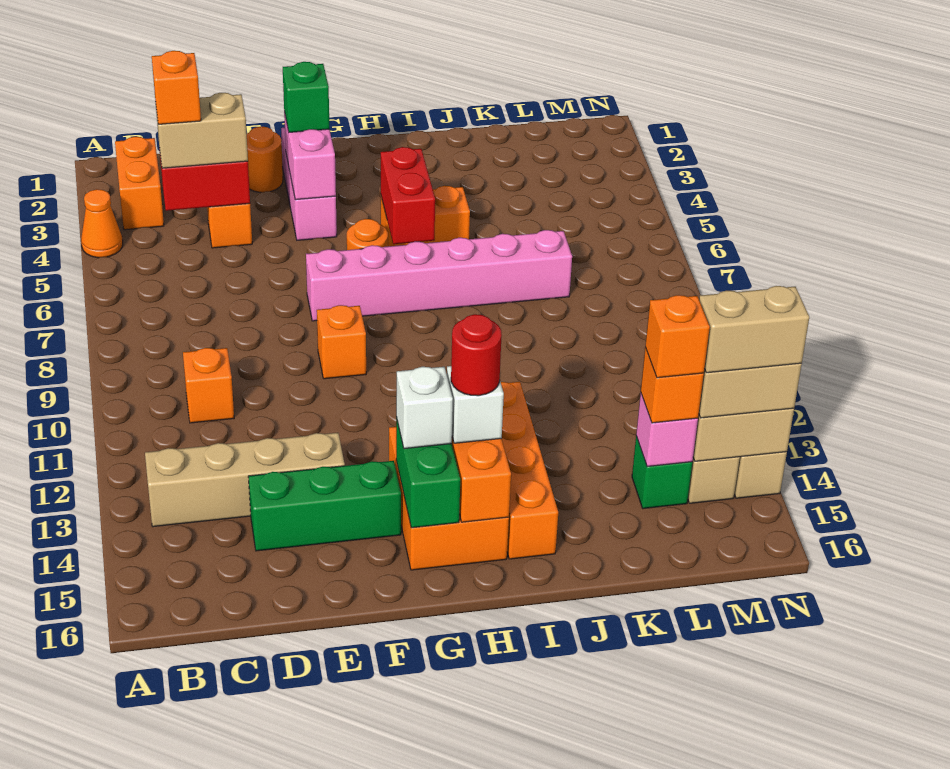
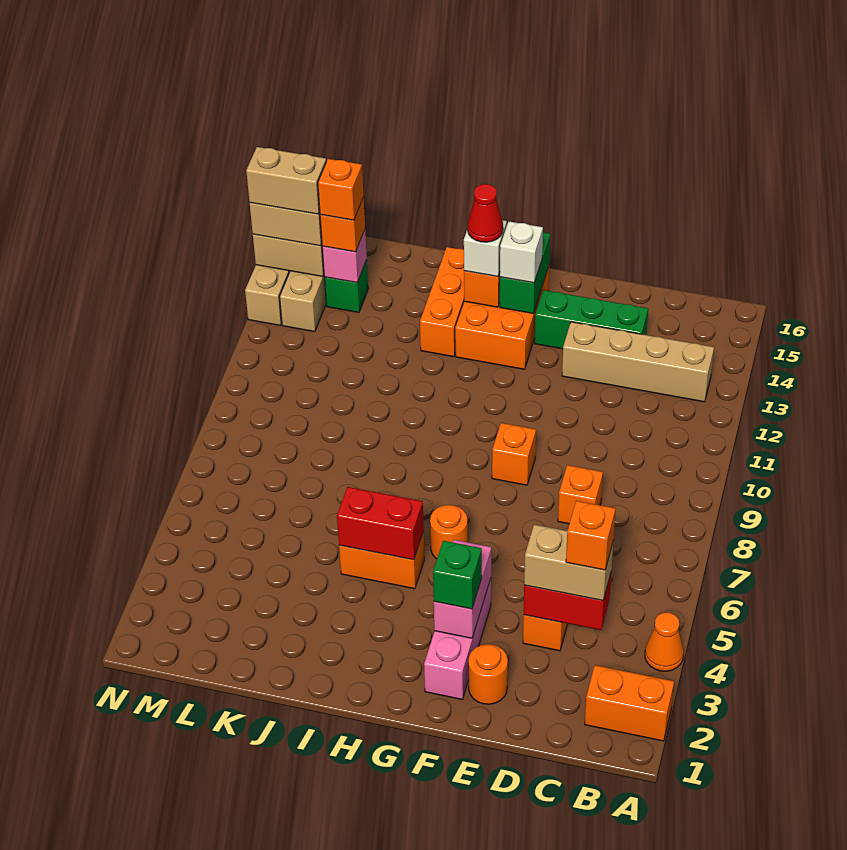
orange brick B2:B3 level 1 -> orange brick A2:B2 level 1
orange brick C10 level 1 -> orange brick D8 level 1
pink brick F7:K7 level 1 -> none
red brick H5:H6 level 2 -> red brick H5:I5 level 2
red round brick H14 level 4 -> red cone H14 level 4
orange brick I12:I15 level 1 -> orange brick I13:I15 level 1

